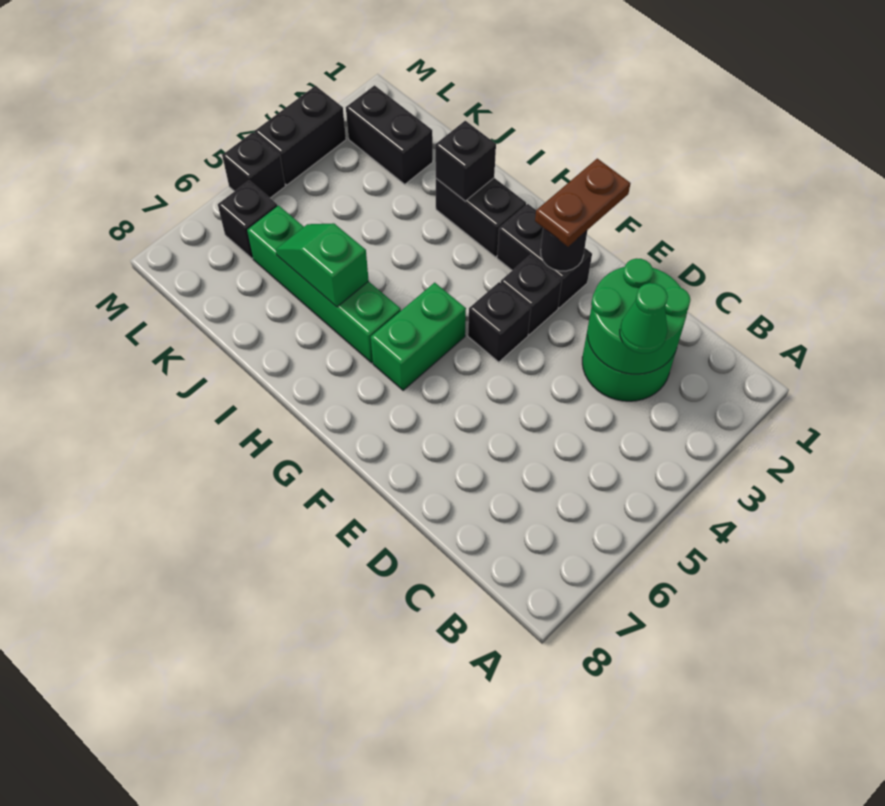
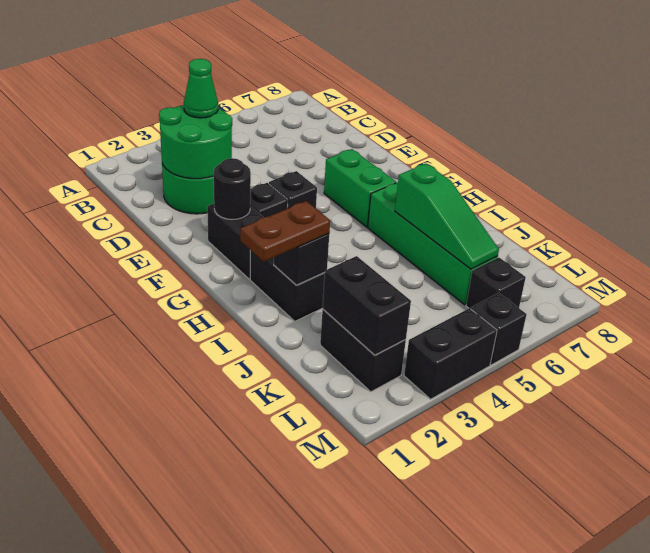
brown plate F1:F2 level 3 -> brown plate I1:I2 level 3
green brick G5:G6 level 1 -> green brick F6:G6 level 1
green slope I6:J6 level 2 top I -> green slope I6:K6 level 2 top I
none -> black brick K2:L2 level 2

